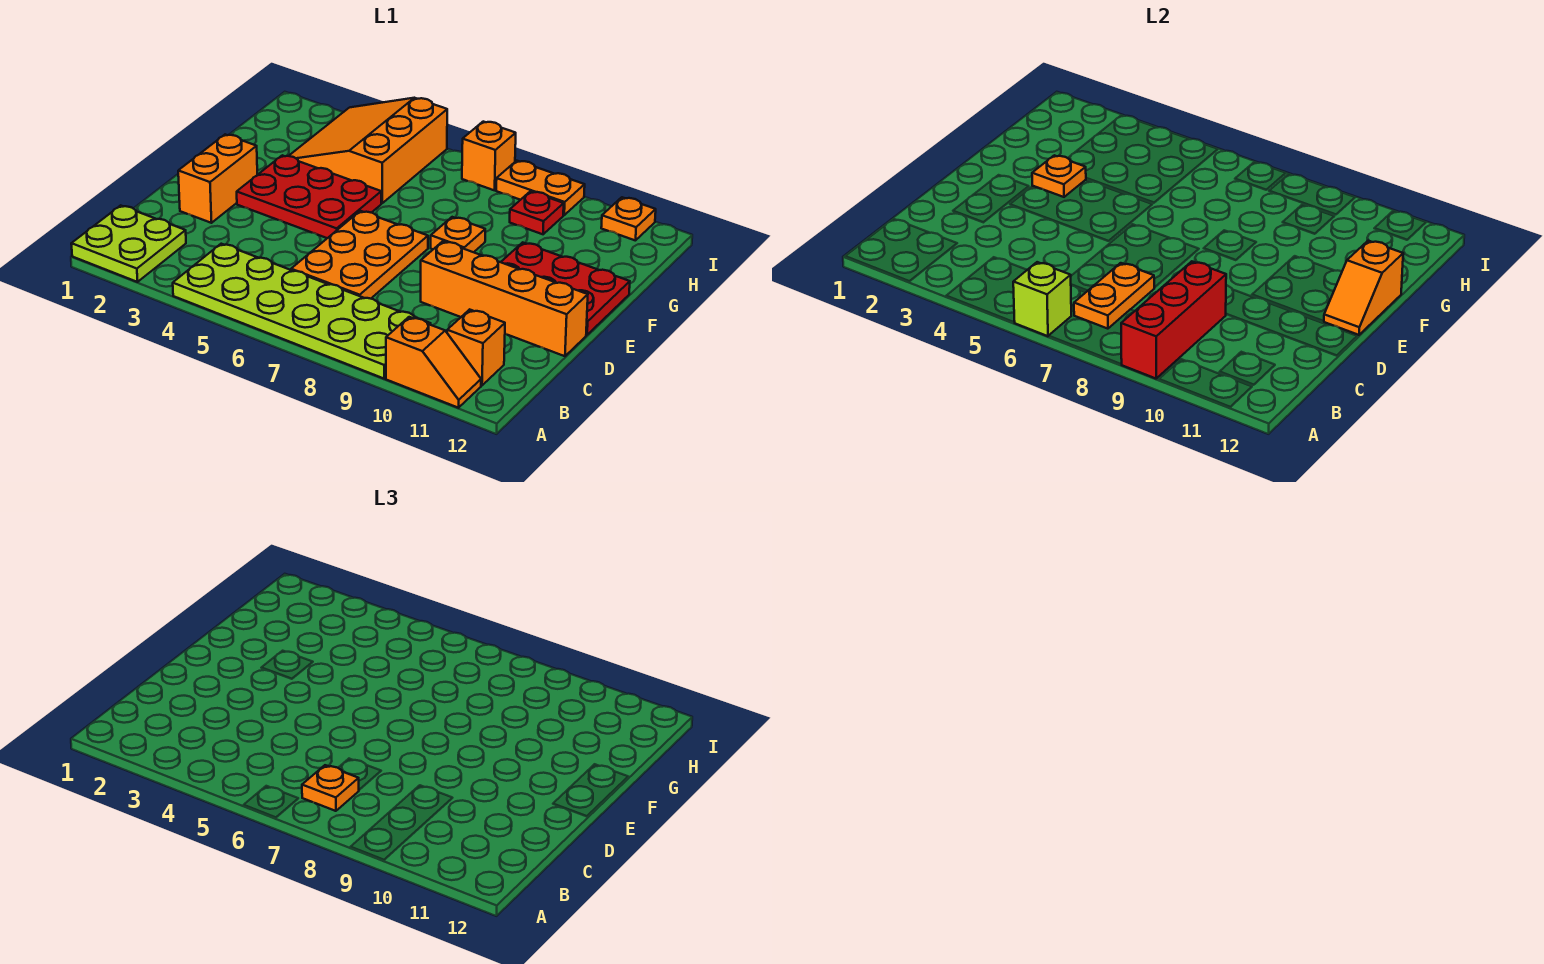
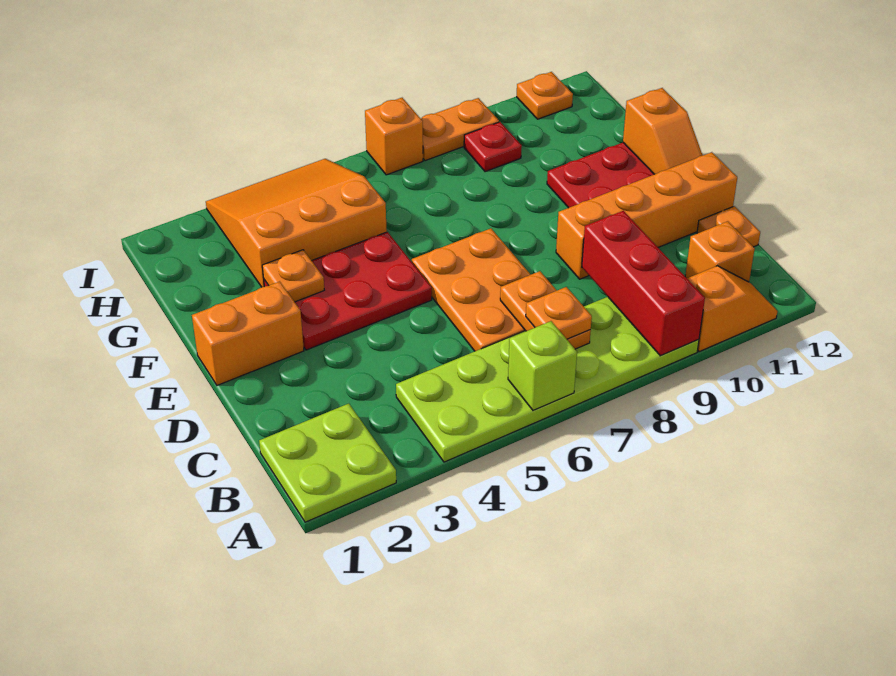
orange brick D2:E2 level 1 -> orange brick E1:E2 level 1
orange plate F8 level 1 -> orange plate C12 level 1
orange slope G3:I5 level 1 top 5 -> orange slope G3:I5 level 1 top G

